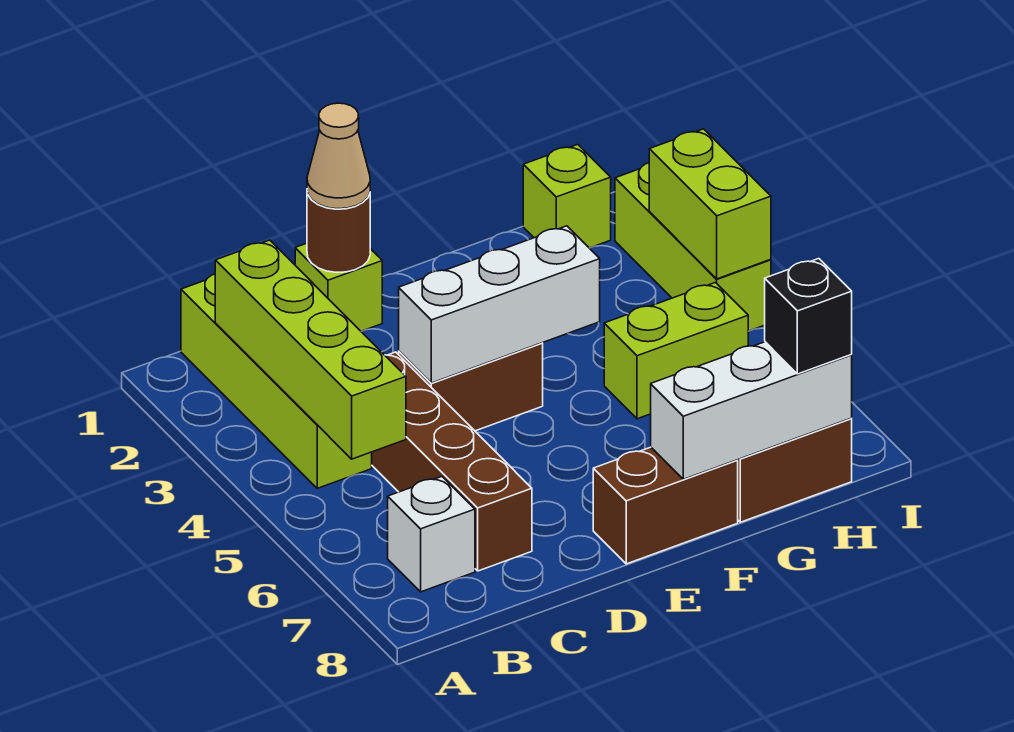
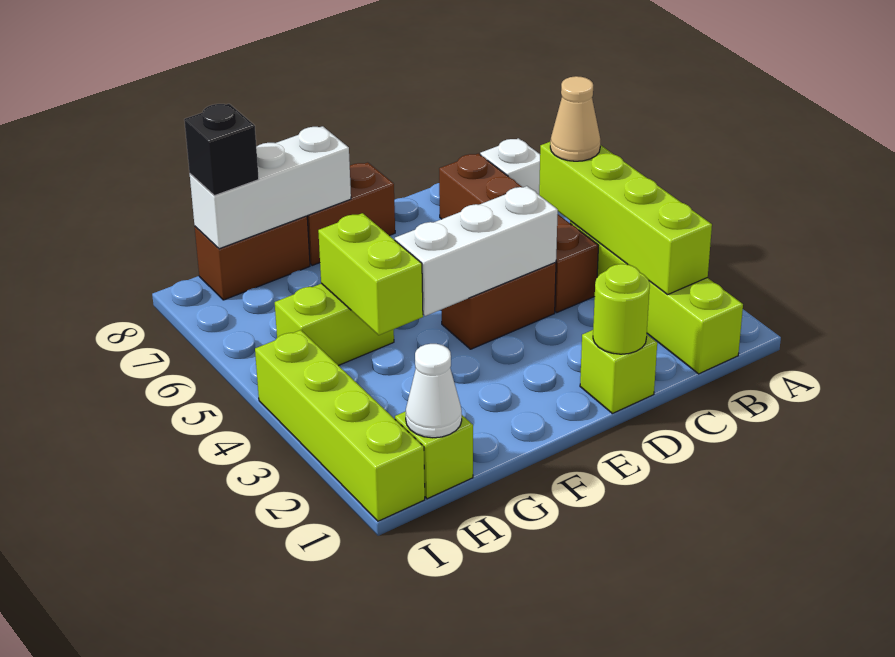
brown round brick D1 level 2 -> lime round brick D1 level 2
tan cone D1 level 3 -> tan cone B5 level 3
none -> white cone H1 level 2
lime brick I2:I4 level 1 -> lime brick I1:I4 level 1
lime brick I3:I4 level 2 -> lime brick G4:G5 level 2

